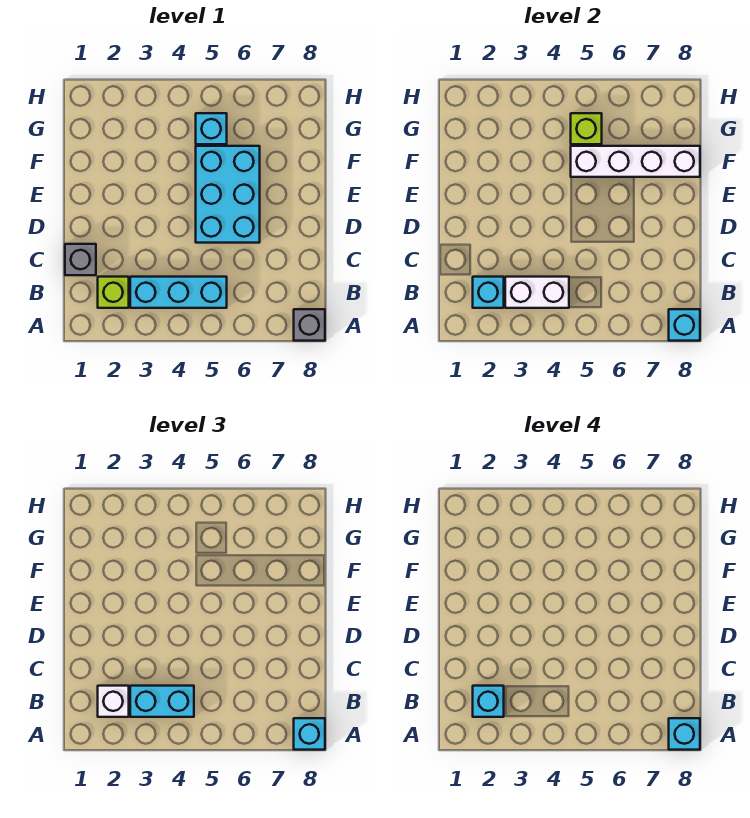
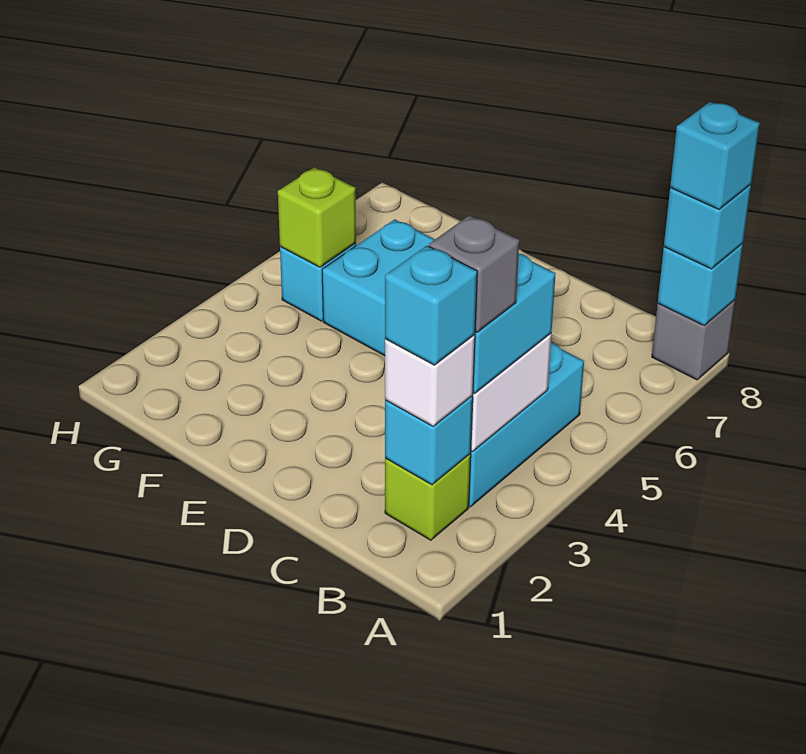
grey brick C1 level 1 -> grey brick B3 level 4
white brick F5:F8 level 2 -> none

